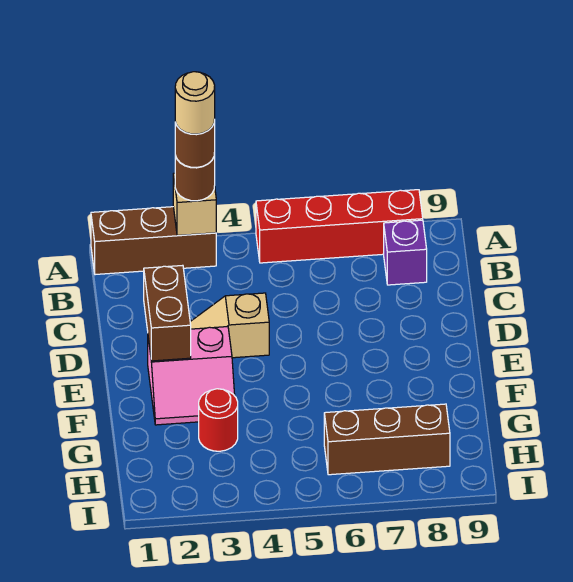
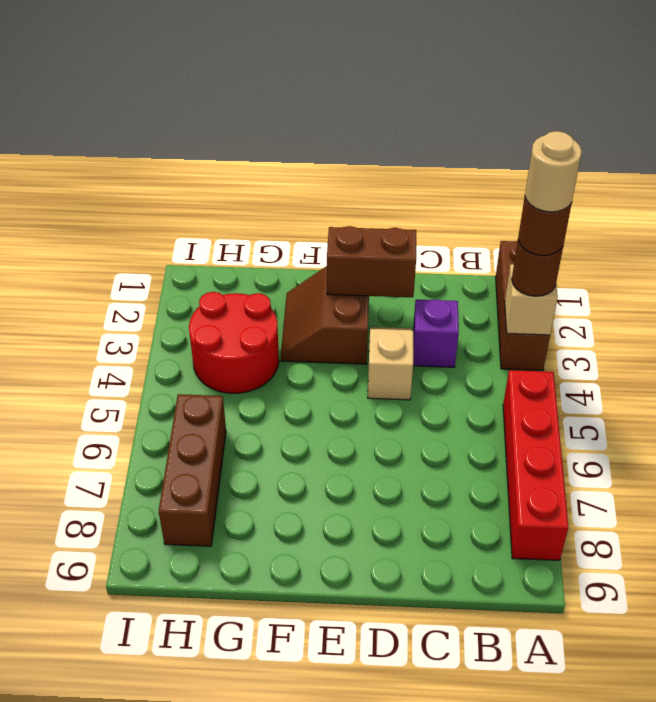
purple brick B8 level 1 -> purple brick C3 level 1
pink slope E2:F3 level 1 top E -> brown slope E2:F3 level 1 top E
red round brick G3 level 1 -> red round brick G3:H4 level 1

